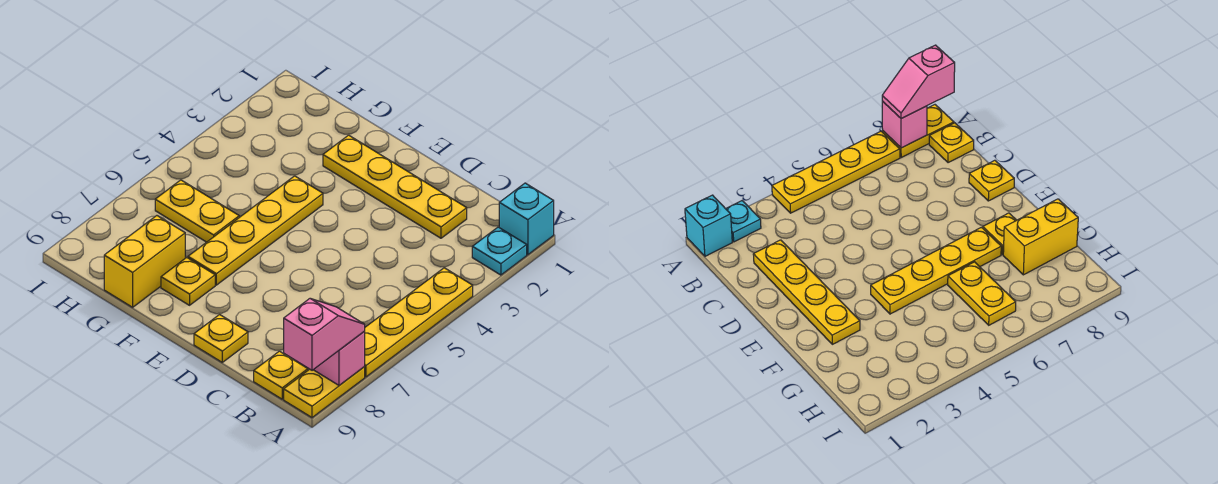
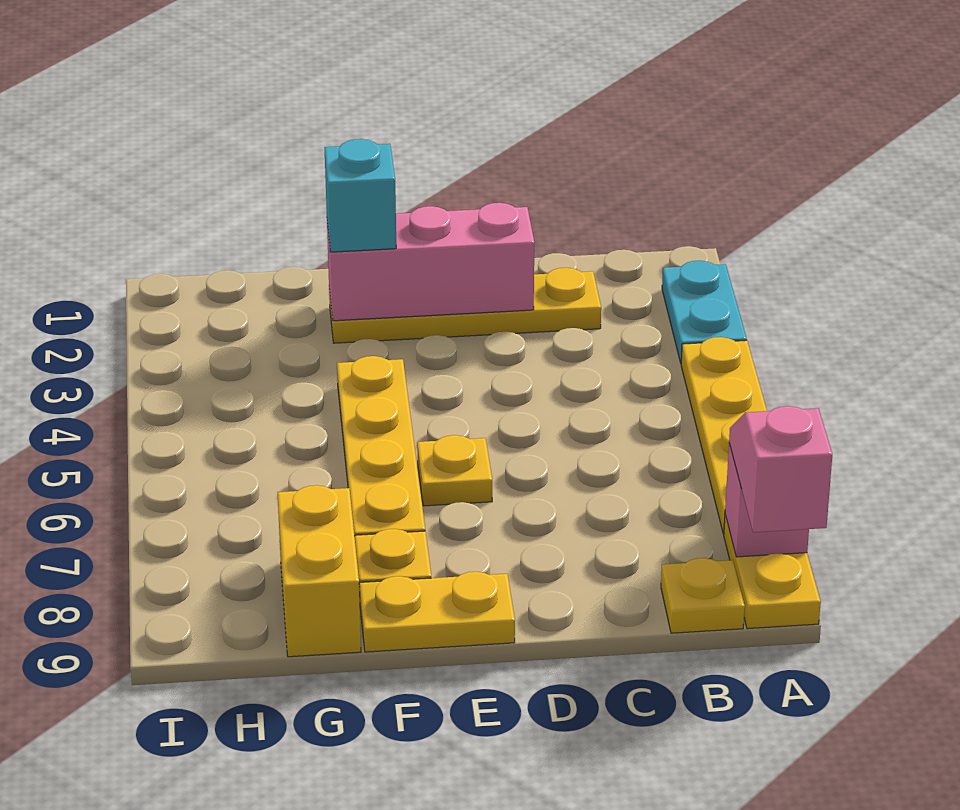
cyan brick A1 level 1 -> cyan brick F2 level 3
cyan plate A2 level 1 -> cyan plate A2:A3 level 1
none -> pink brick D2:F2 level 2
yellow plate D9 level 1 -> yellow plate E6 level 1
yellow plate G6:H6 level 1 -> yellow plate E9:F9 level 1

